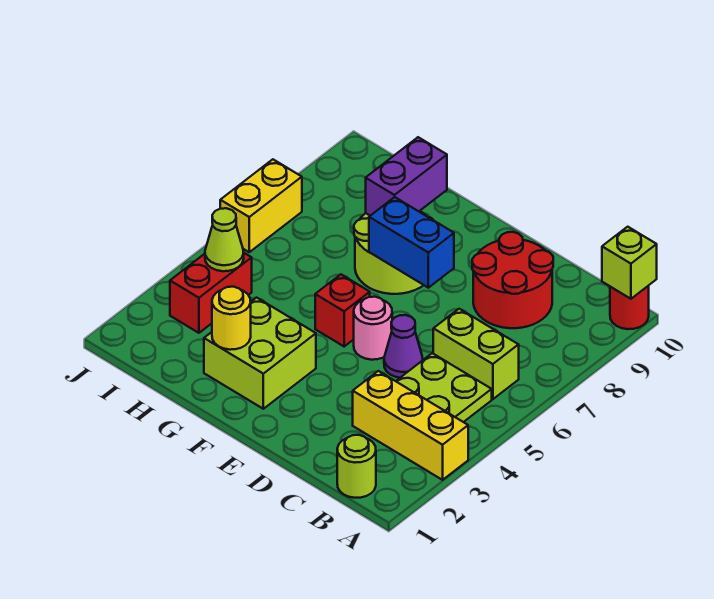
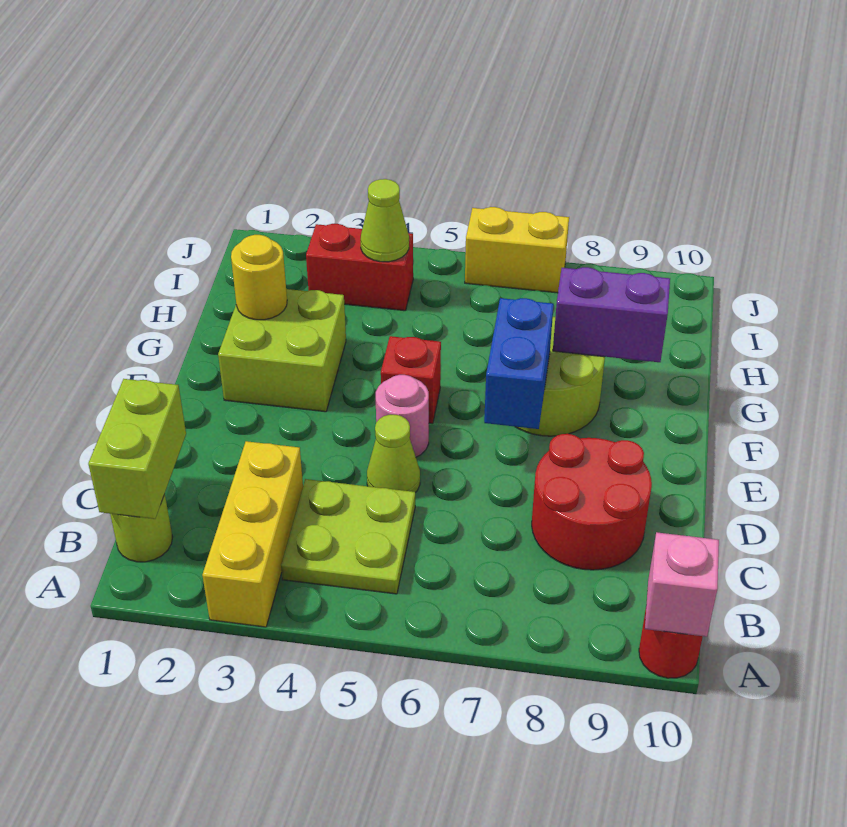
lime brick A10 level 2 -> pink brick A10 level 2
lime brick B6:C6 level 1 -> lime brick B1:C1 level 2
purple cone D5 level 1 -> lime cone D5 level 1

